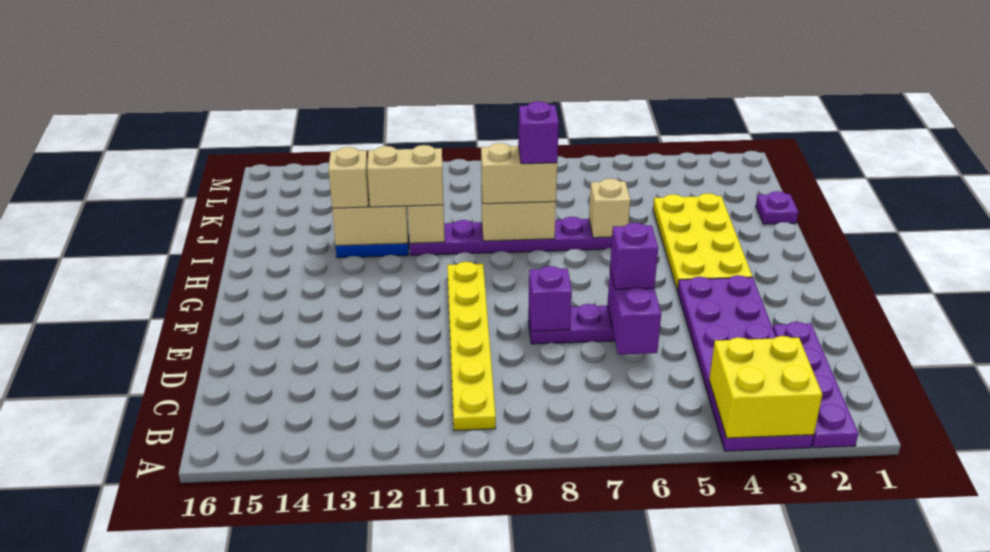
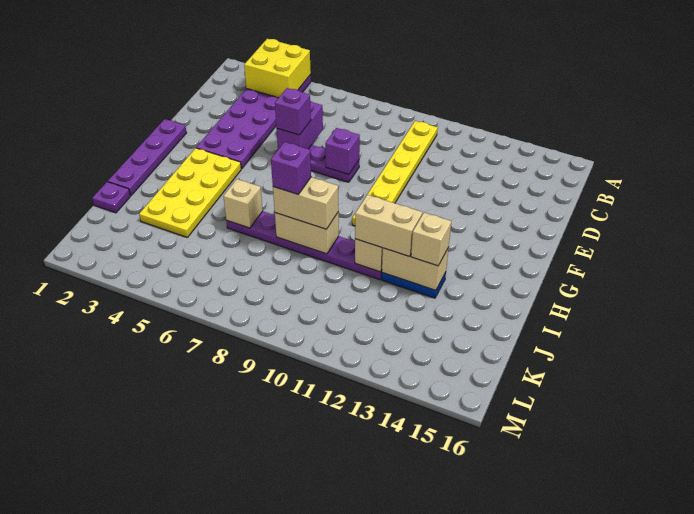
purple plate A2:D2 level 1 -> purple plate F1:I1 level 1

